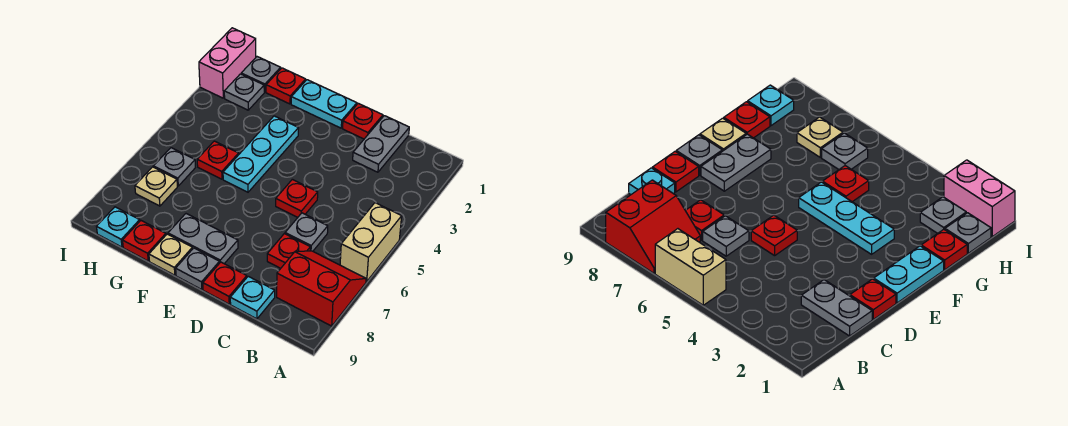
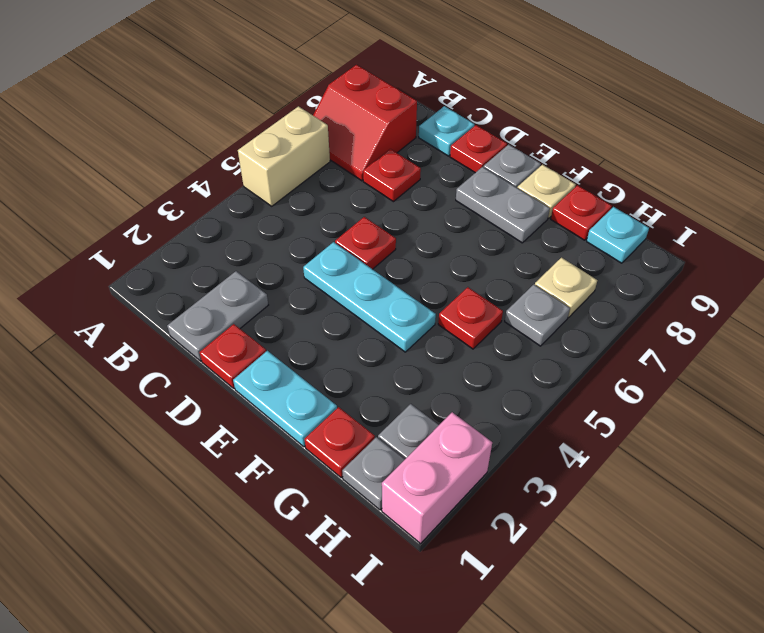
grey plate C6 level 1 -> none
cyan plate F3:F5 level 1 -> cyan plate D4:F4 level 1

